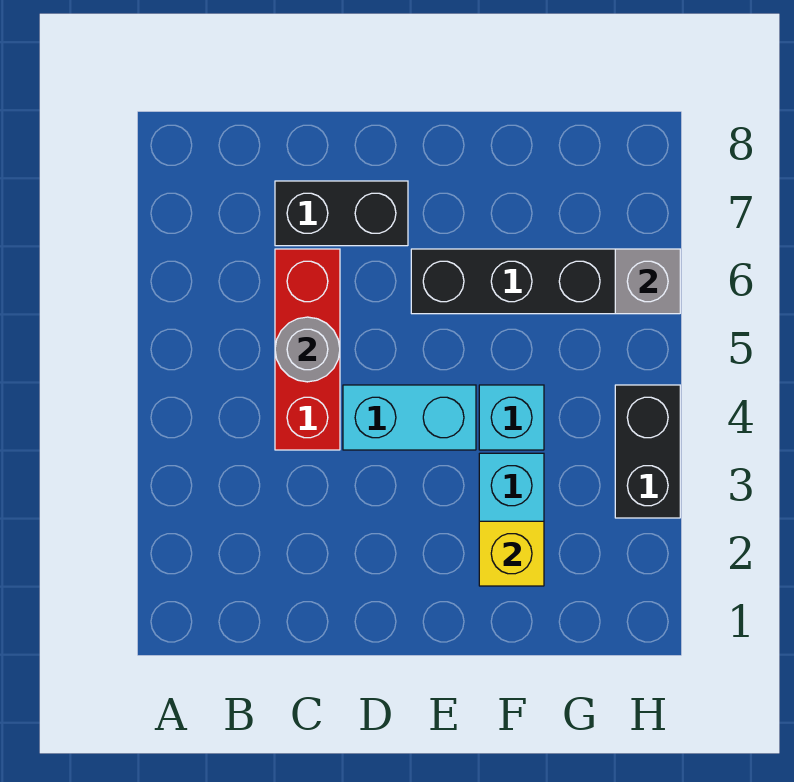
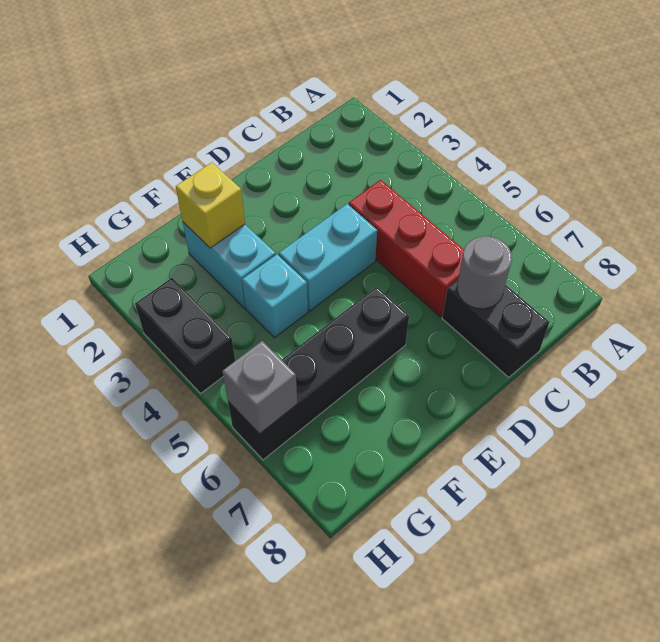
grey round brick C5 level 2 -> grey round brick C7 level 2
black brick C7:D7 level 1 -> black brick C7:C8 level 1

